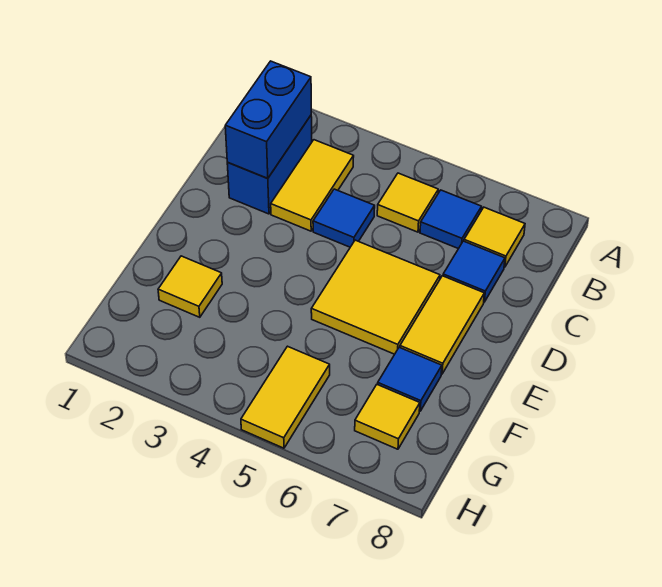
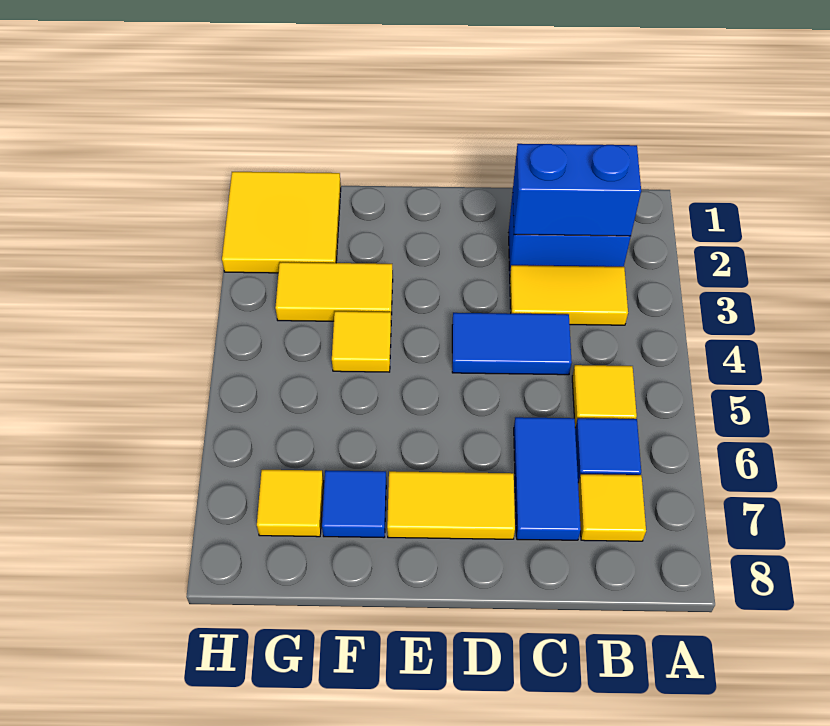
blue tile C4 level 1 -> blue tile C4:D4 level 1
blue tile C7 level 1 -> blue tile C6:C7 level 1
yellow tile D5:E6 level 1 -> yellow tile G1:H2 level 1
yellow tile F2 level 1 -> yellow tile F4 level 1
yellow tile G5:H5 level 1 -> yellow tile F3:G3 level 1

